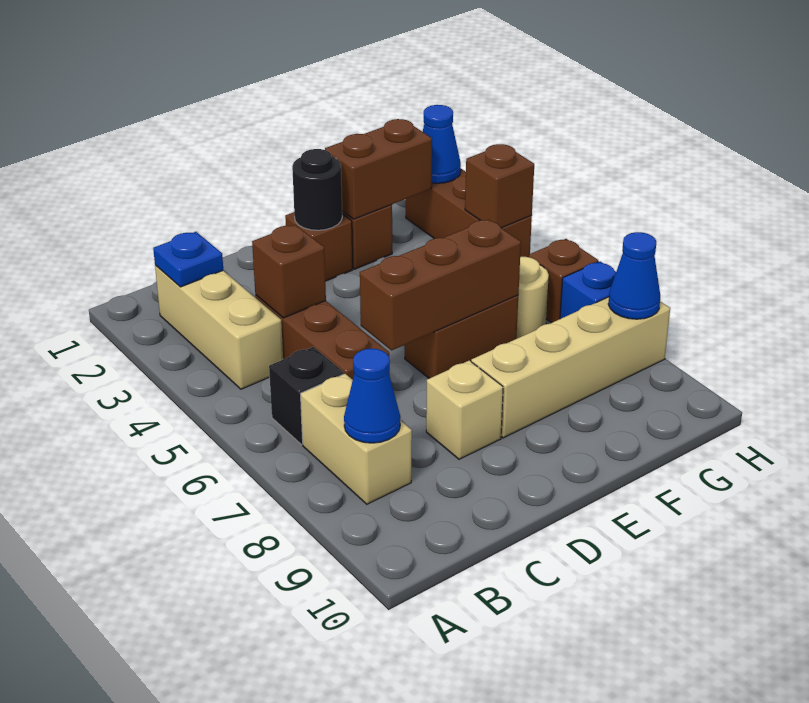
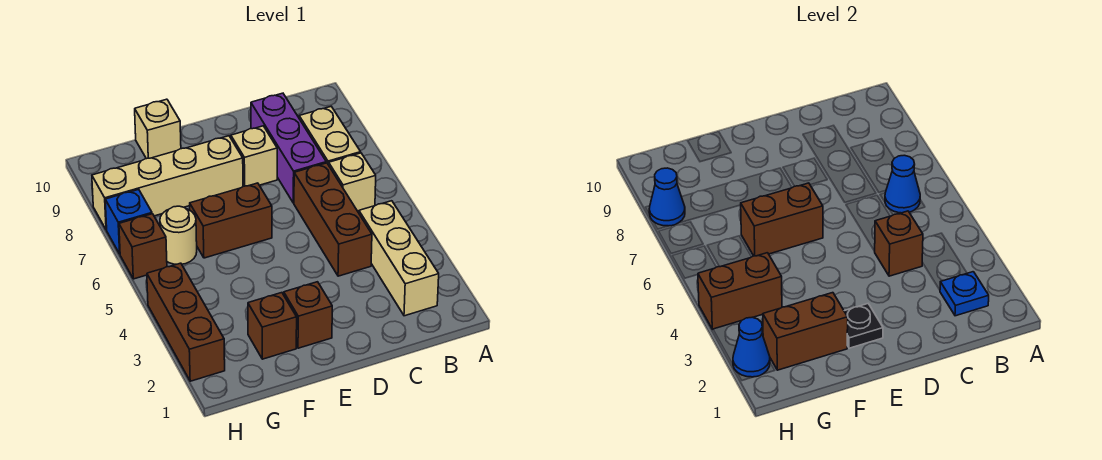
black brick B6 level 1 -> tan brick B6 level 1
blue cone B8 level 2 -> blue cone B6 level 2
none -> purple brick C7:C9 level 1
brown brick D6:F6 level 2 -> brown brick E6:F6 level 2
black round brick E2 level 2 -> black plate E2 level 2
none -> tan brick F10 level 1
brown brick H4 level 2 -> brown brick G4:H4 level 2

